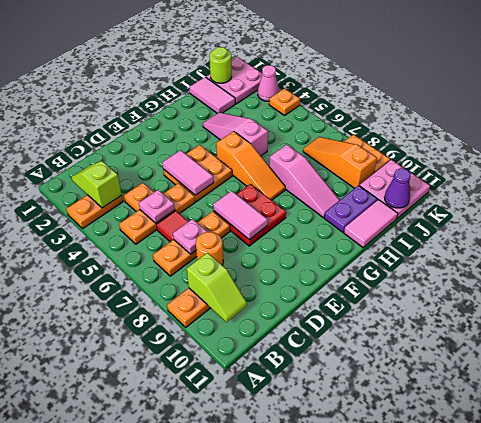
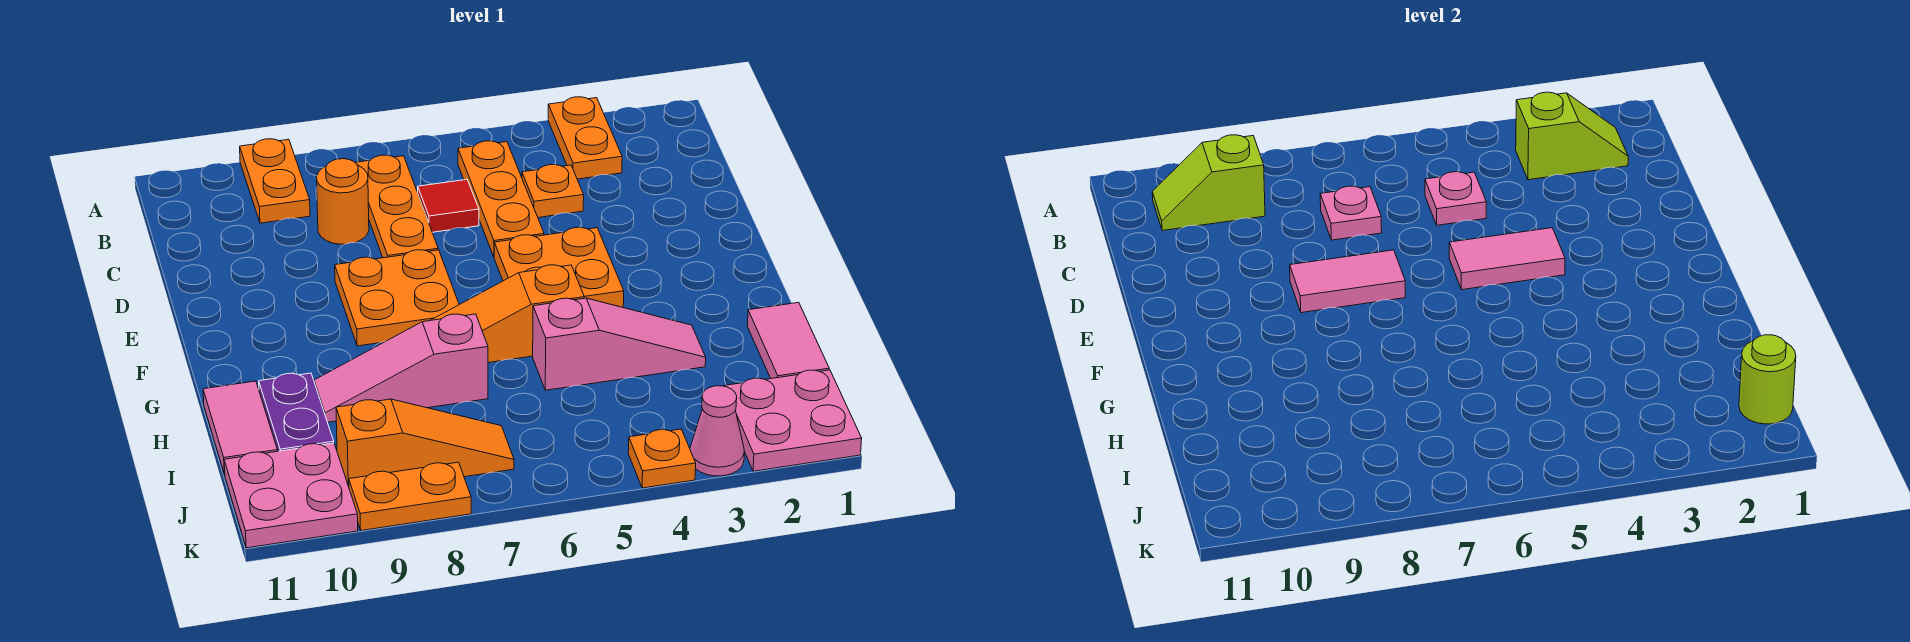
red plate E7:F8 level 1 -> orange plate E7:F8 level 1
pink tile I1:I2 level 1 -> pink tile H1:I1 level 1
purple cone J11 level 2 -> none

